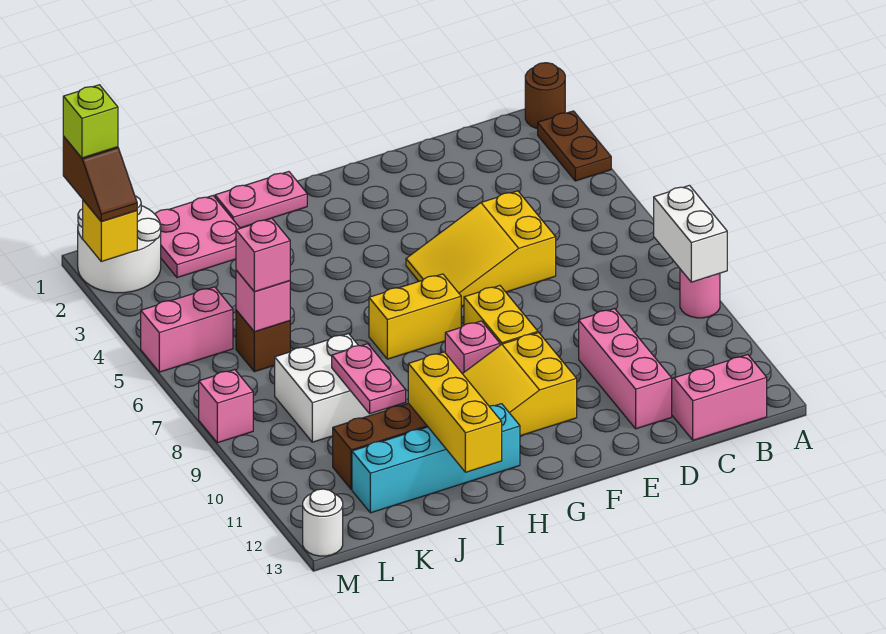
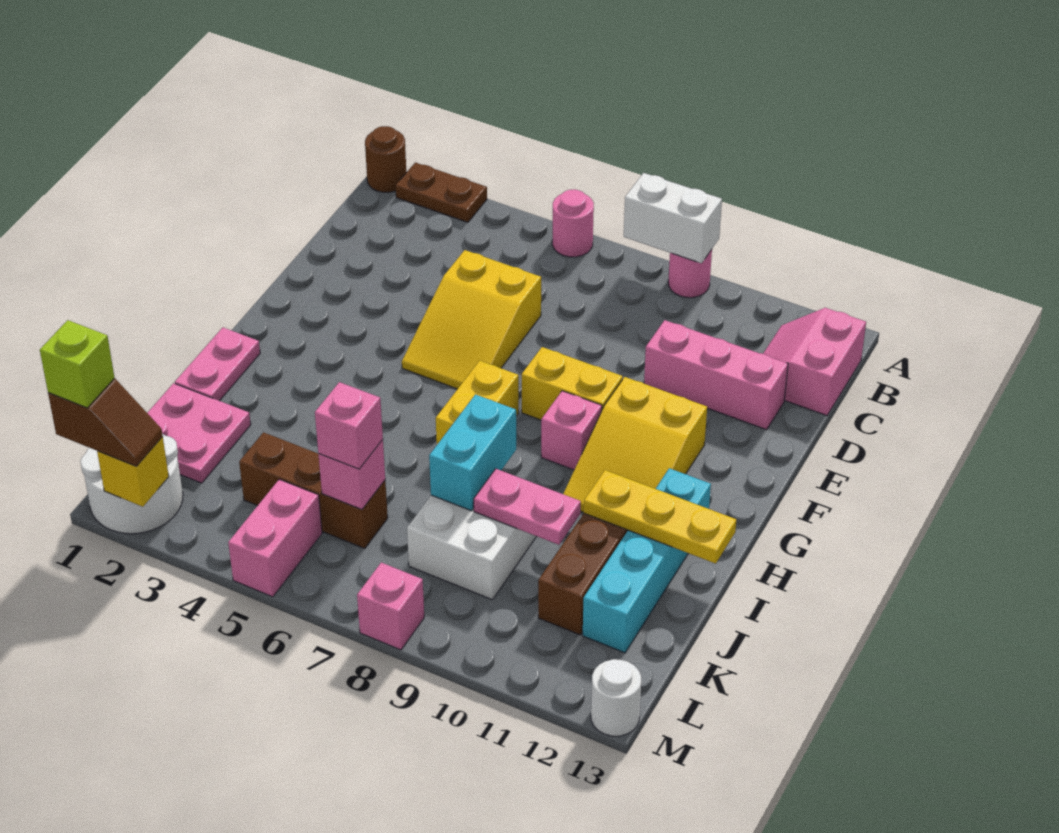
none -> pink round brick A6 level 1
none -> cyan brick I8:J8 level 2
yellow brick I11:I13 level 2 -> yellow plate I11:I13 level 2
brown brick K6 level 1 -> brown brick K4:K6 level 1

